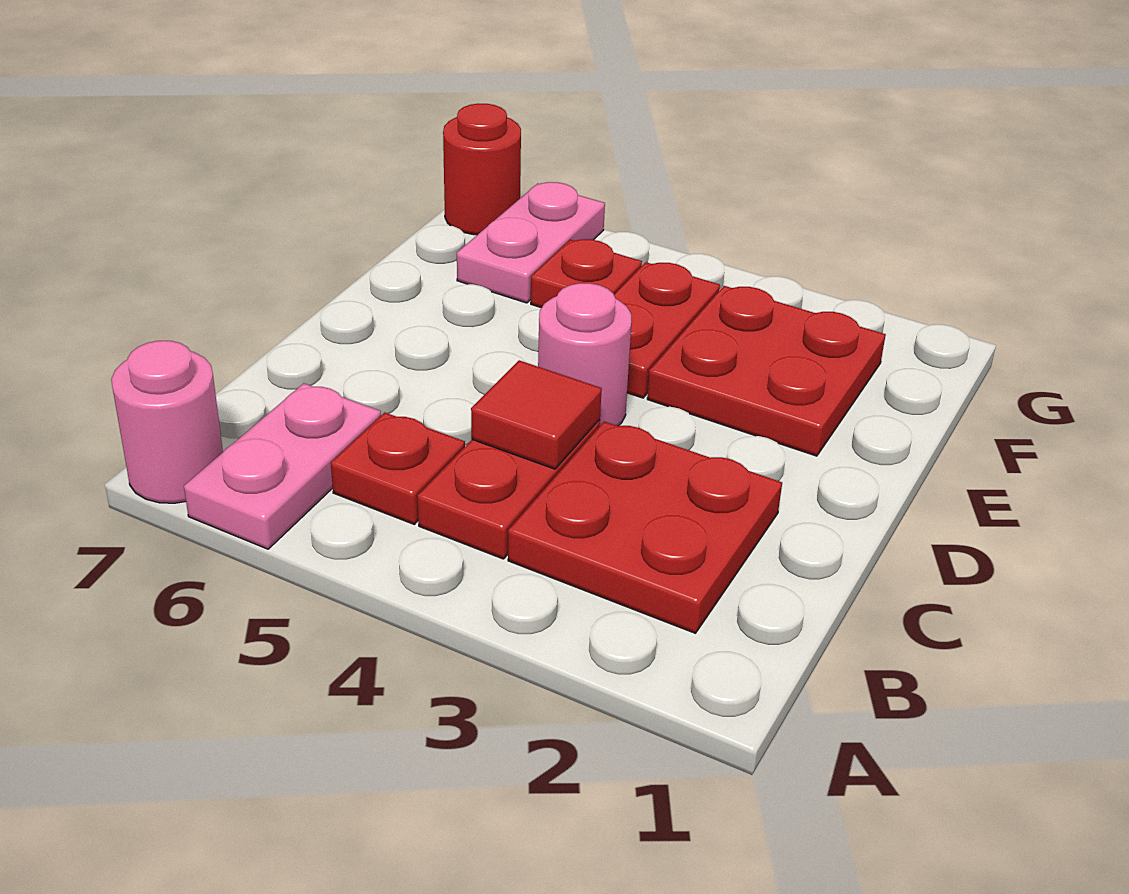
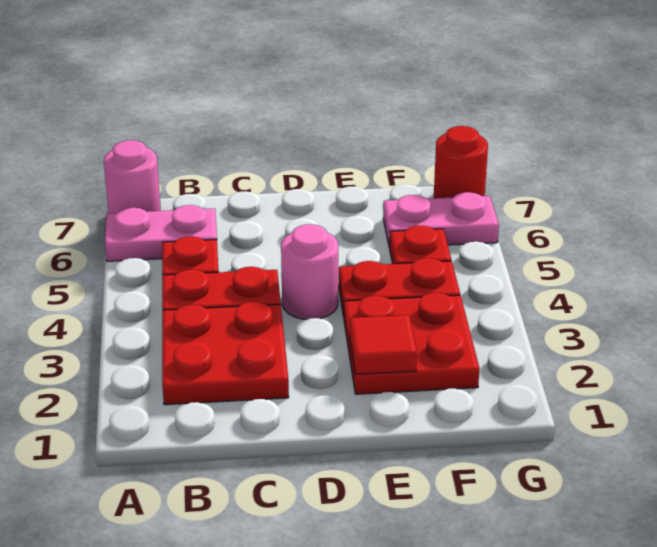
red tile C4 level 2 -> red tile E2 level 2

